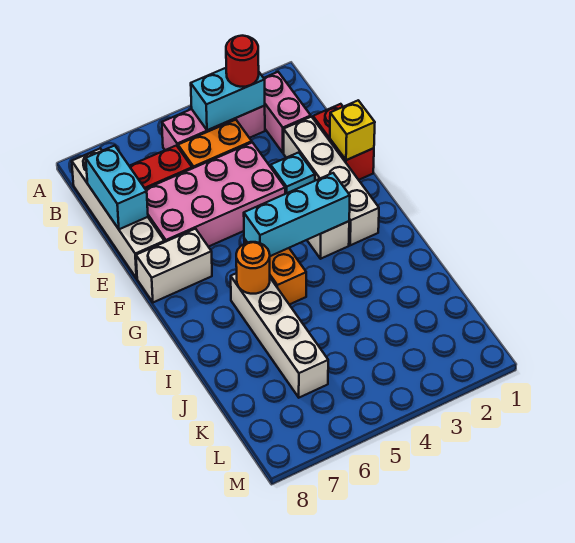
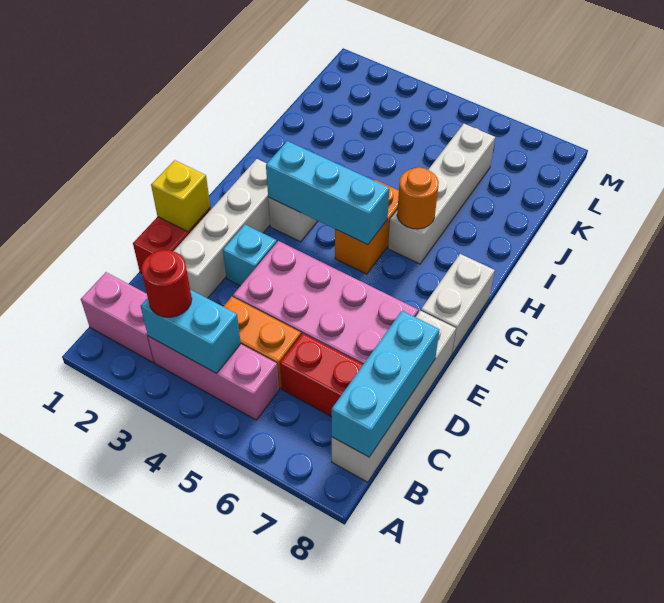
pink brick B2:C2 level 1 -> pink brick B1:B2 level 1
cyan brick C8:D8 level 2 -> cyan brick B8:D8 level 2
white brick F7:F8 level 1 -> white brick F8:G8 level 1

